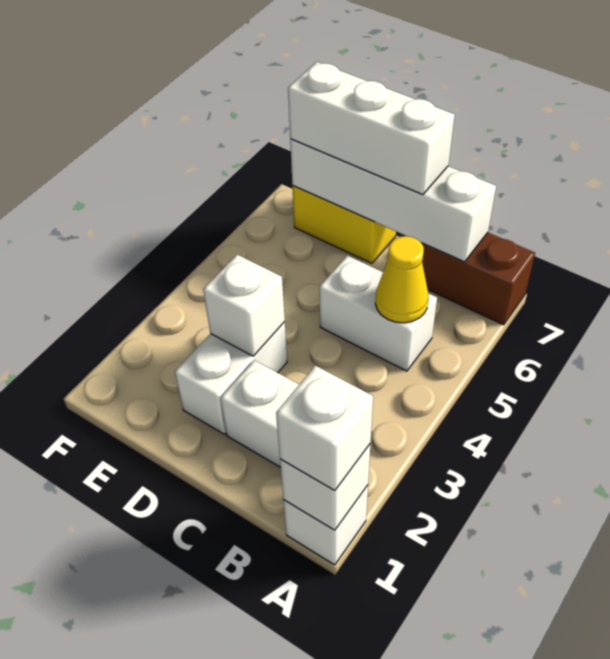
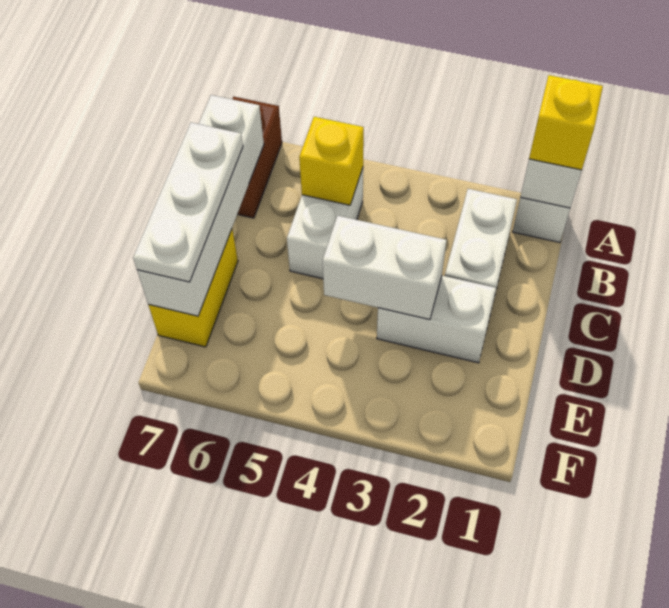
white brick A1 level 3 -> yellow brick A1 level 3
yellow cone B5 level 2 -> yellow brick B5 level 2
white brick C7:E7 level 3 -> white plate C7:E7 level 3
white brick D3 level 2 -> white brick D3:D4 level 2

